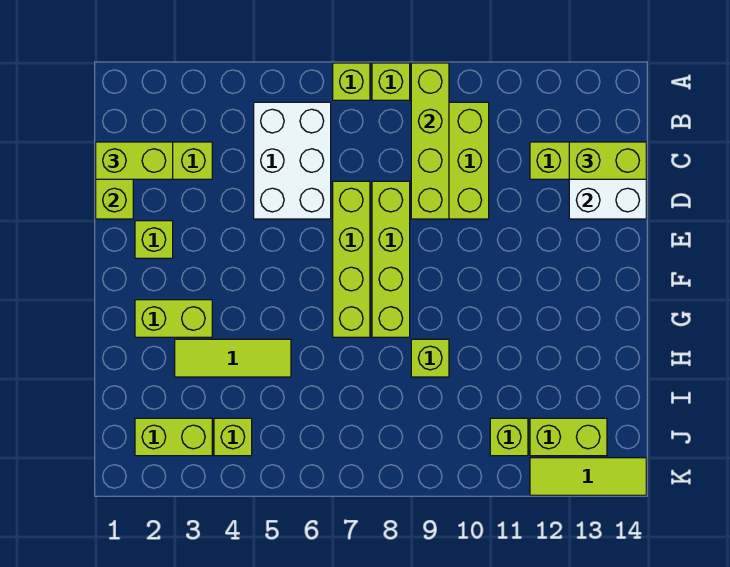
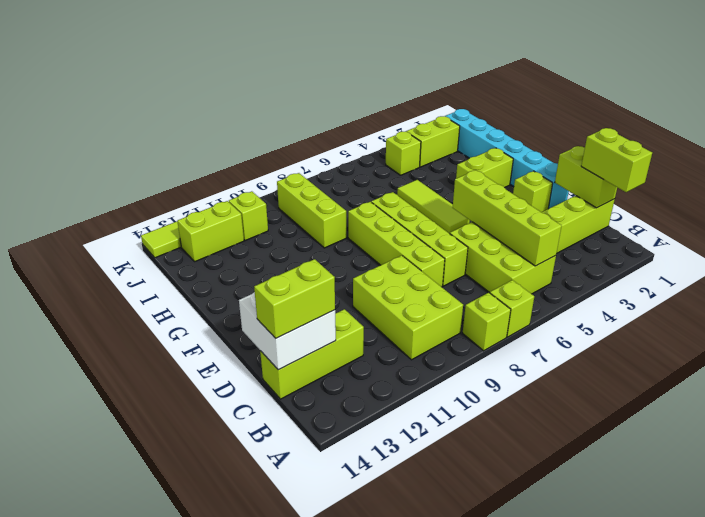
lime brick A9:D9 level 2 -> lime brick B5:E5 level 2
white brick B5:D6 level 1 -> lime brick B5:D6 level 1
lime brick C1:C2 level 3 -> lime brick B1:C1 level 3
none -> cyan brick E1:J1 level 1
lime tile H3:H5 level 1 -> lime tile F5:H5 level 1
lime brick H9 level 1 -> lime brick H9:J9 level 1

